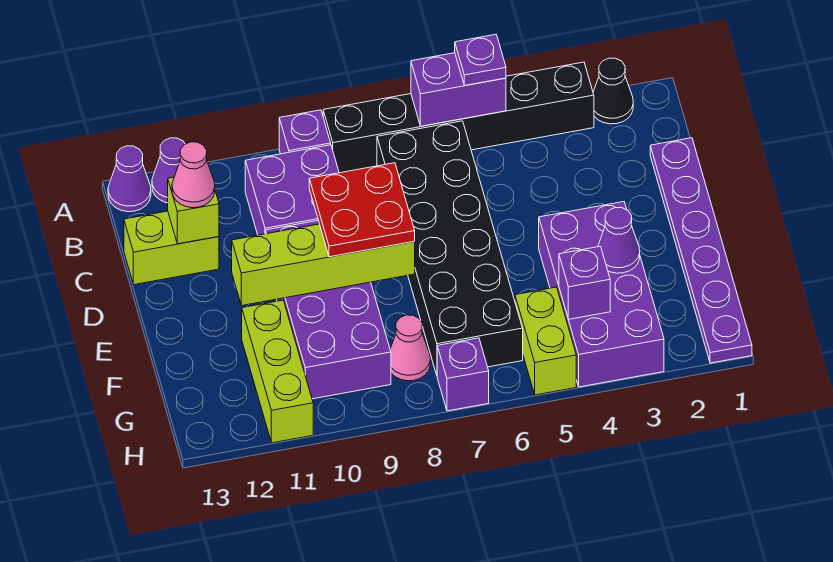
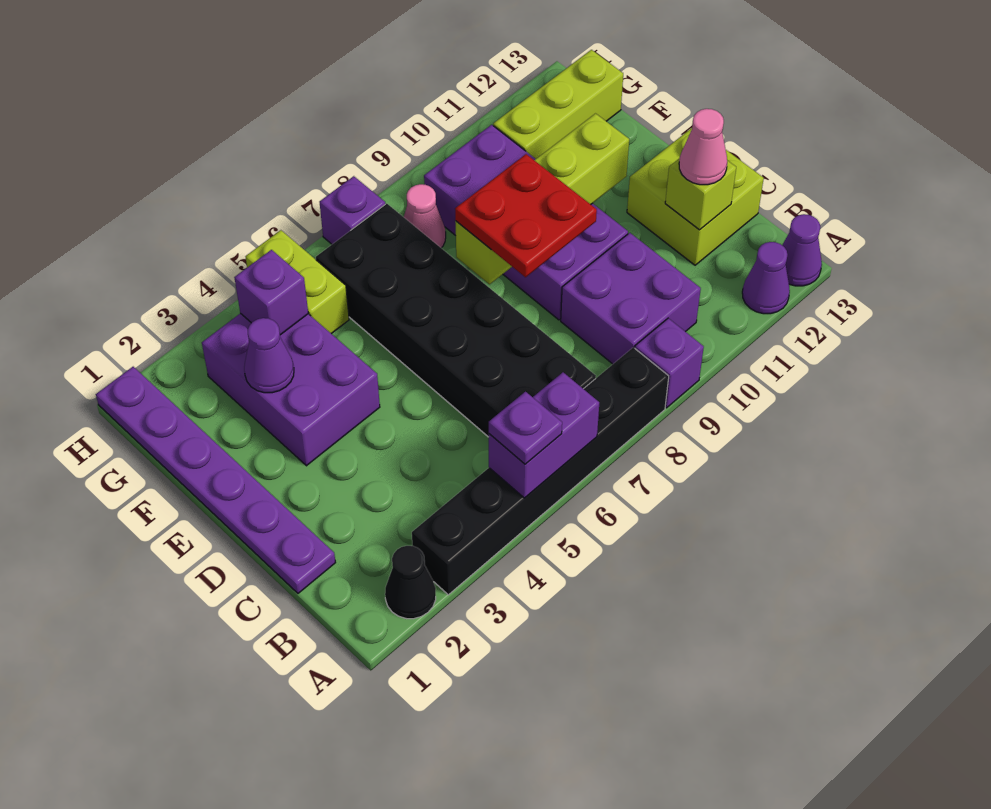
lime brick C12:C13 level 1 -> lime brick C12:D13 level 1
purple brick E3:H4 level 1 -> purple brick E3:G4 level 1
lime brick F11:H11 level 1 -> lime brick G11:G13 level 1

